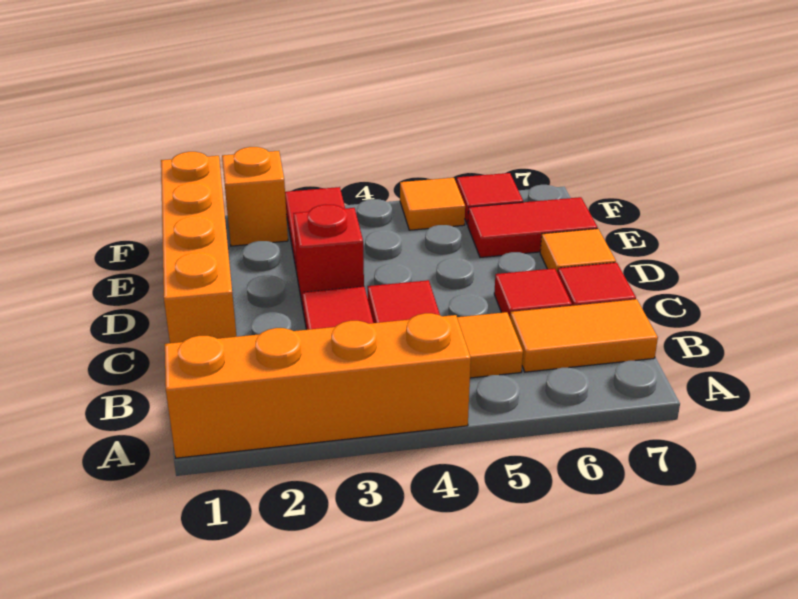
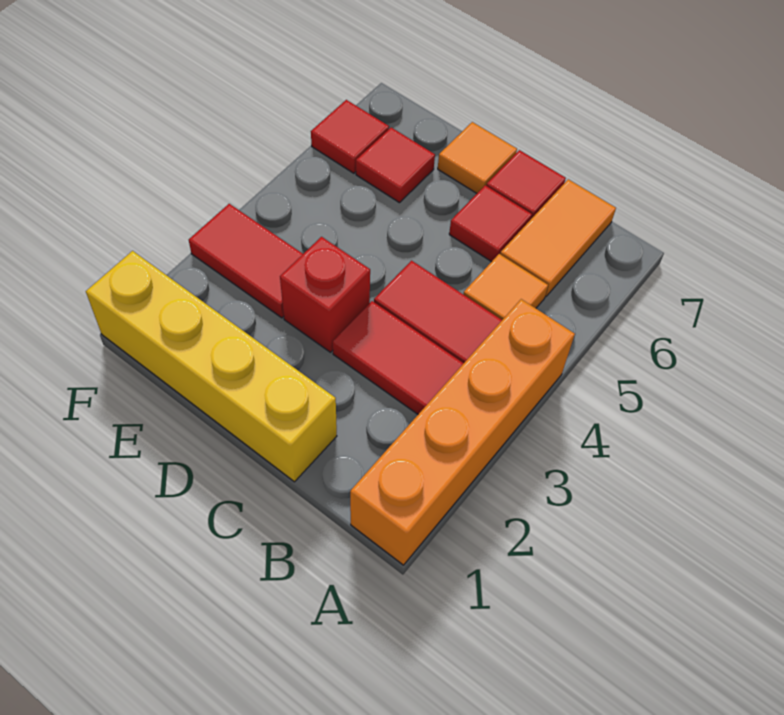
orange brick C1:F1 level 1 -> yellow brick C1:F1 level 1
red tile E6:E7 level 1 -> red tile E6 level 1
orange brick F2 level 1 -> none
orange tile F5 level 1 -> none

